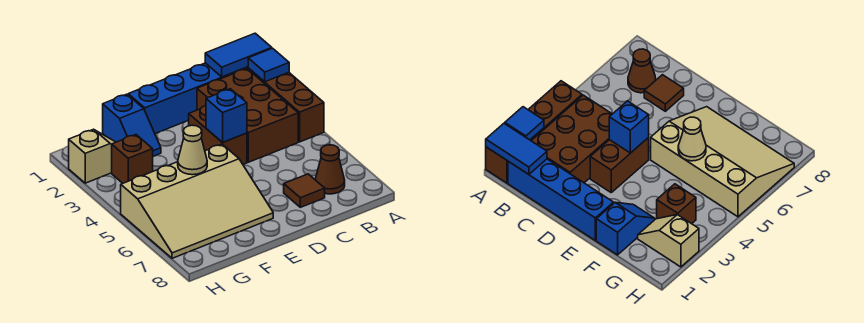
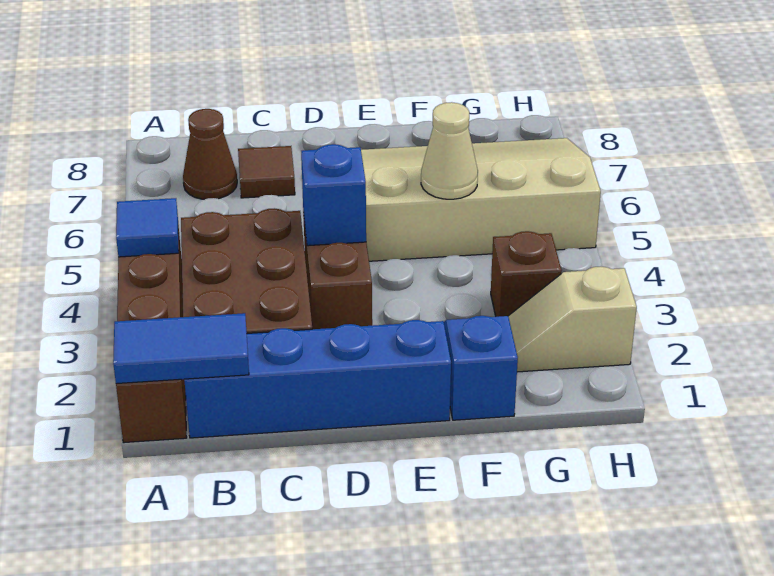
blue tile A2 level 2 -> blue tile A4 level 2

